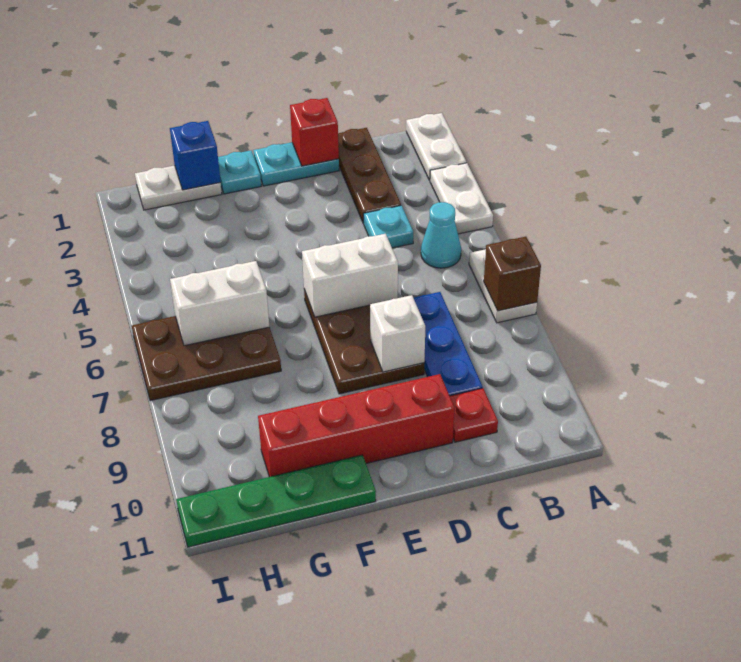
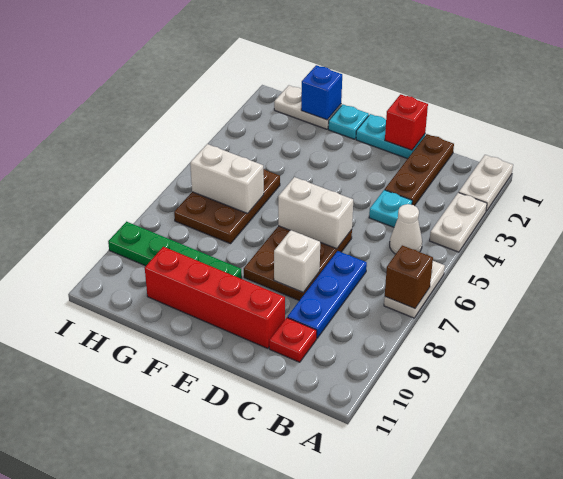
cyan cone B5 level 1 -> white cone B5 level 1
green plate F11:I11 level 1 -> green plate F9:I9 level 1
brown plate G6:I7 level 1 -> brown plate G5:H7 level 1

